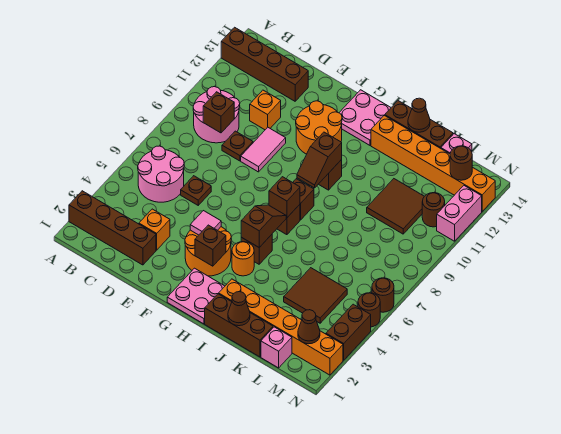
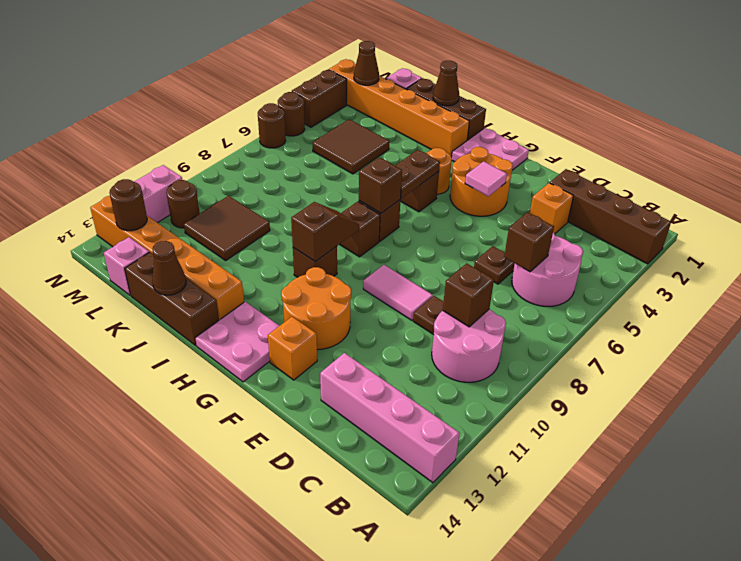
brown brick A13:D13 level 1 -> pink brick A13:D13 level 1
orange brick D11 level 1 -> orange brick F13 level 1
pink tile E9:E10 level 1 -> pink tile E9:F9 level 1
brown brick G3 level 2 -> brown brick C6 level 2
brown slope H5:H6 level 2 top 5 -> brown plate H5:H6 level 2

